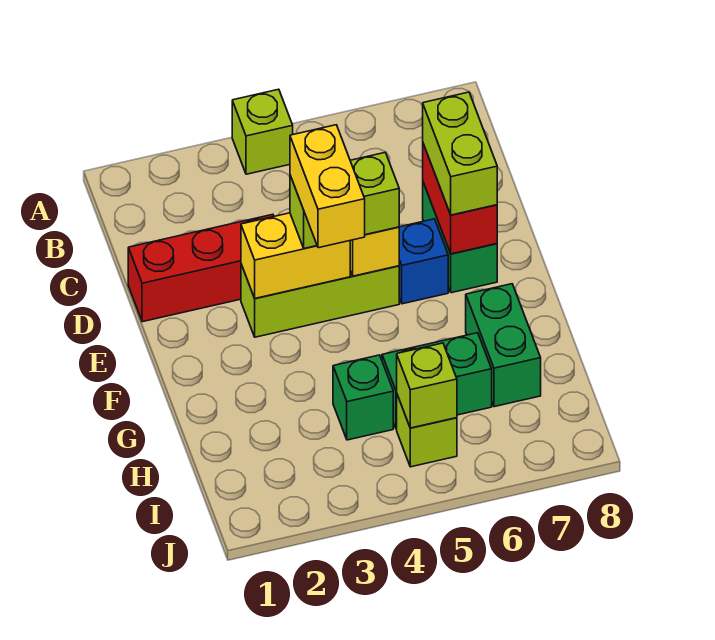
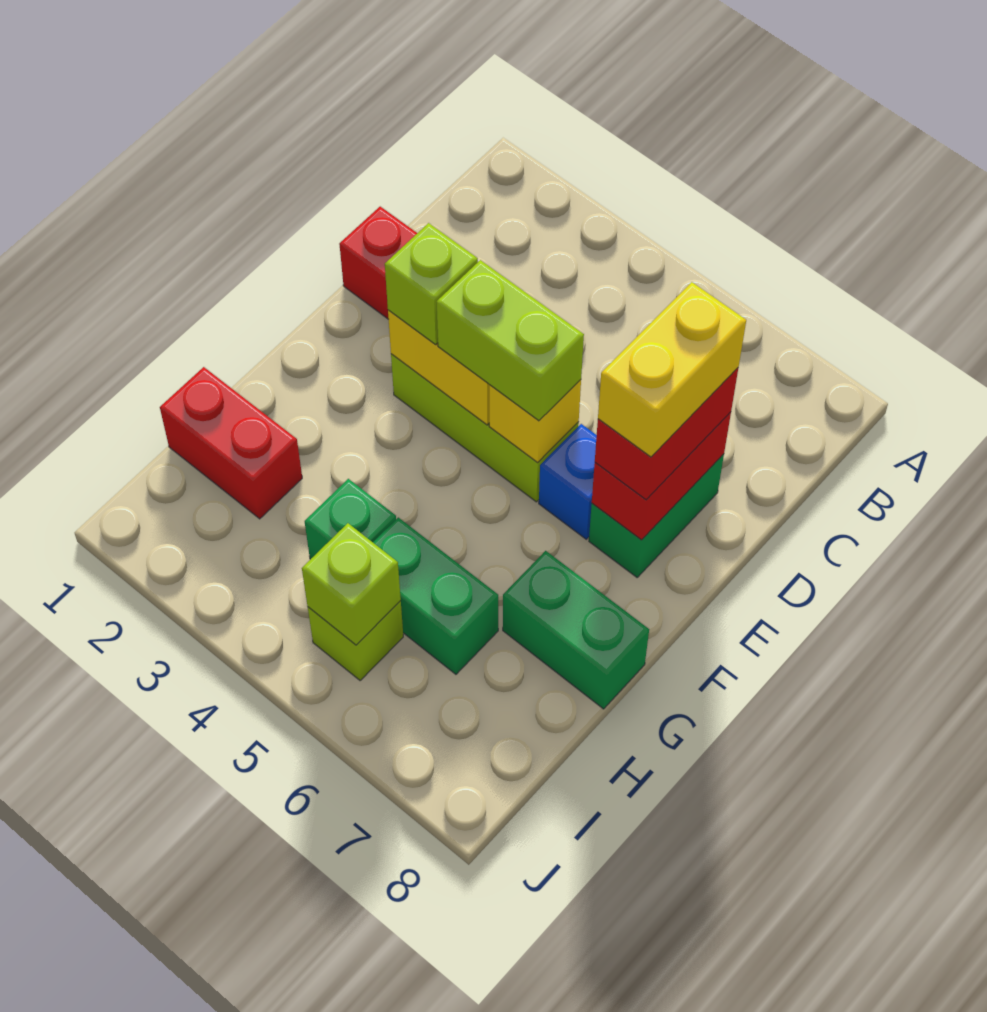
lime brick A4 level 1 -> lime brick E3 level 3
lime brick D7:E7 level 3 -> red brick D7:E7 level 3
yellow brick E4:F4 level 4 -> yellow brick D7:E7 level 4
green brick G7:H7 level 1 -> green brick G7:G8 level 1
none -> red brick H1:H2 level 1

